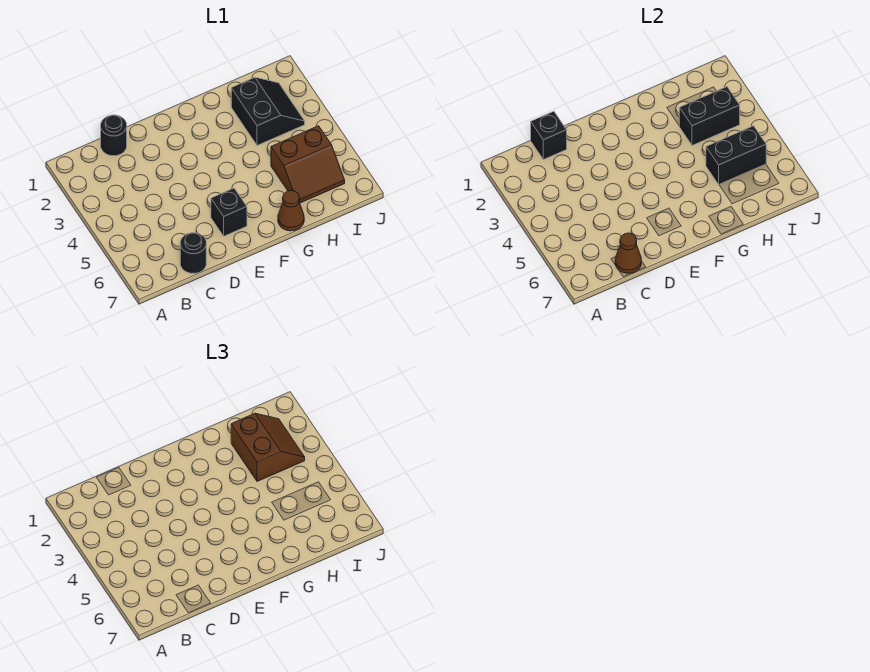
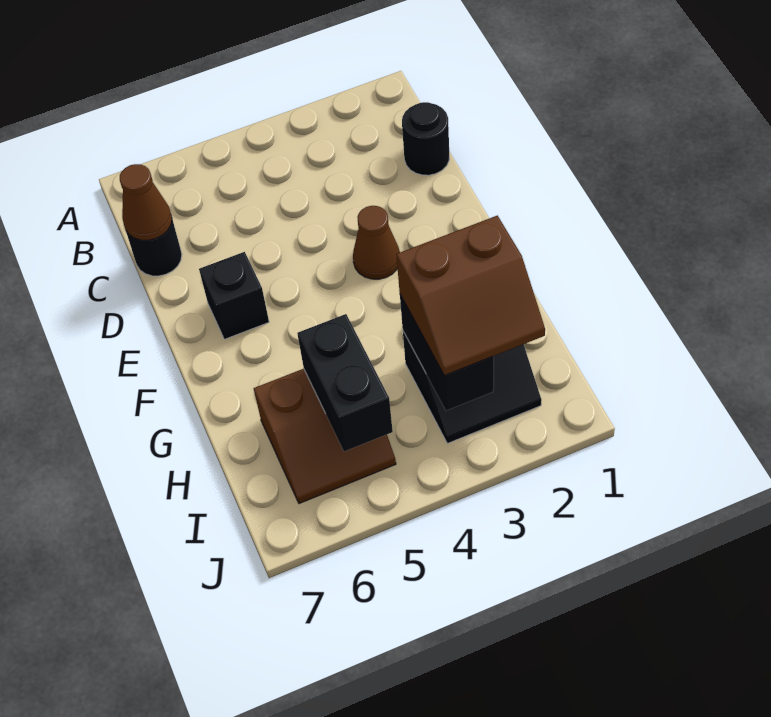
black brick C1 level 2 -> none
brown cone G7 level 1 -> brown cone E3 level 1
brown slope H5:I6 level 1 top 5 -> brown slope H5:I6 level 1 top H

